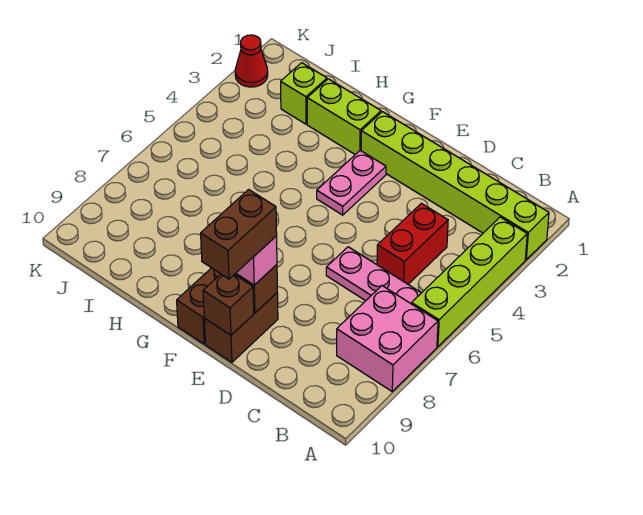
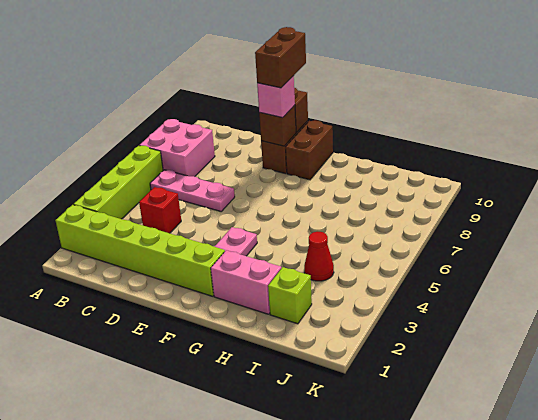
red brick C4:C5 level 1 -> red brick C4 level 1
lime brick G2:H2 level 1 -> pink brick G2:H2 level 1
red cone K2 level 1 -> red cone I4 level 1

